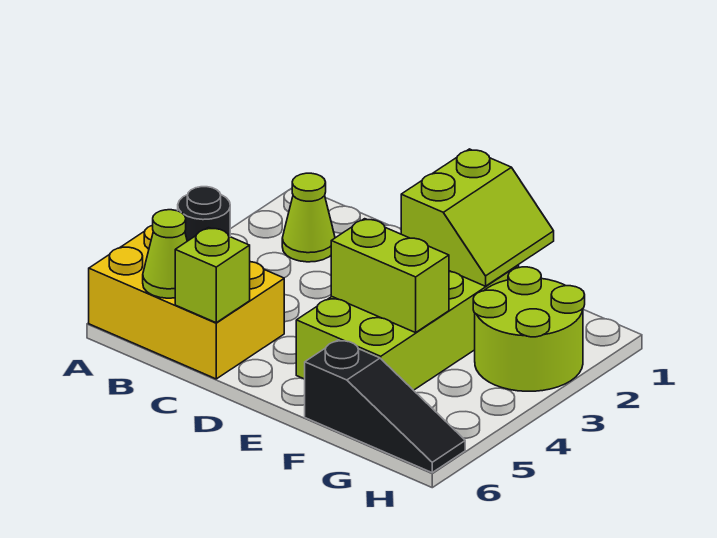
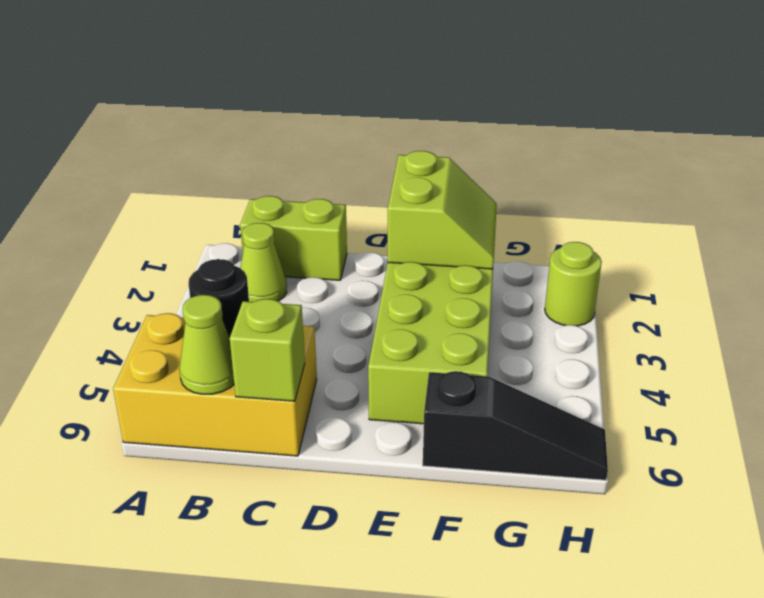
lime brick E4:F4 level 2 -> lime brick B1:C1 level 1
lime round brick G2:H3 level 1 -> lime round brick H2 level 1

